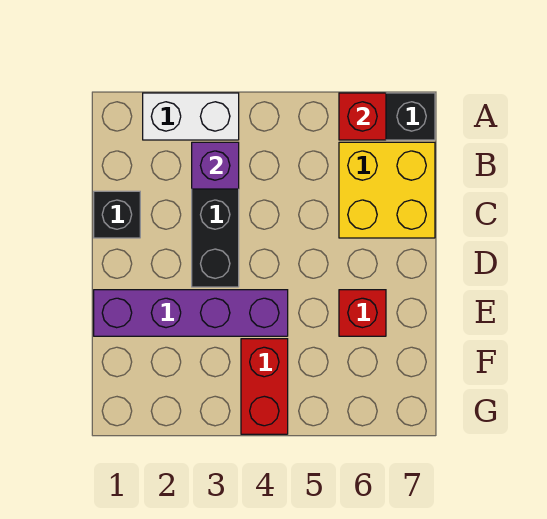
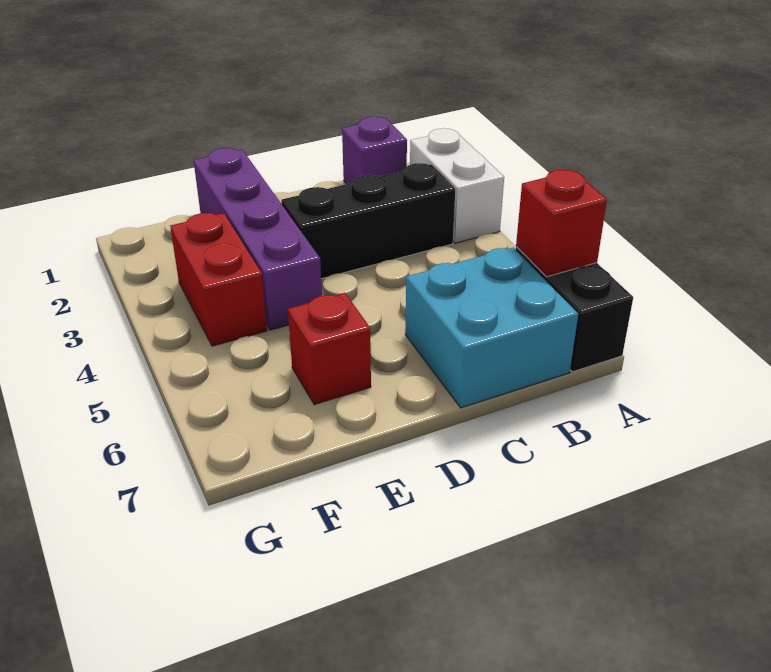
purple brick B3 level 2 -> purple brick B1 level 1
yellow brick B6:C7 level 1 -> cyan brick B6:C7 level 1
black brick C1 level 1 -> none
red brick F4:G4 level 1 -> red brick F3:F4 level 1

